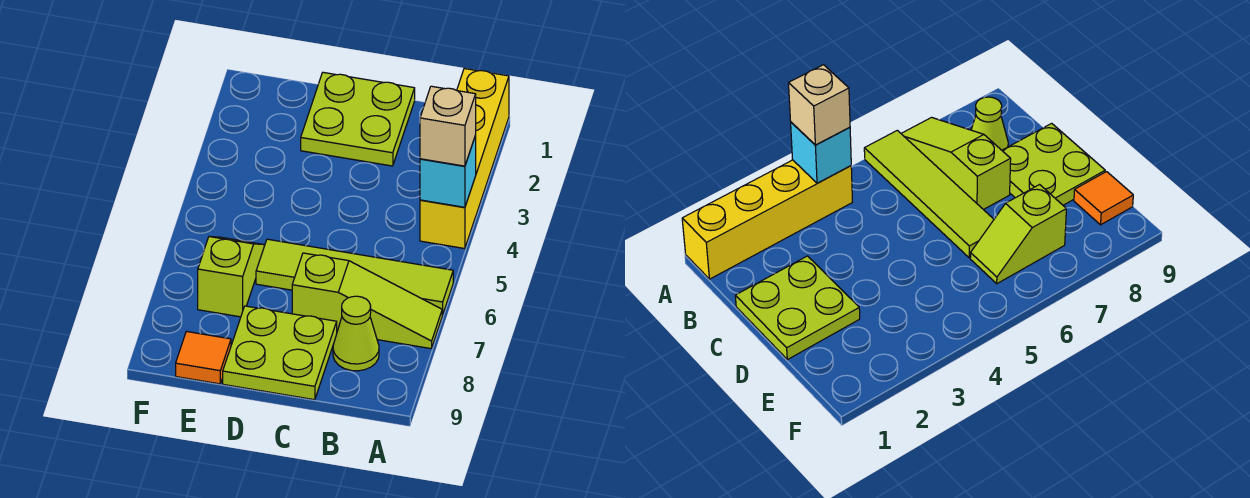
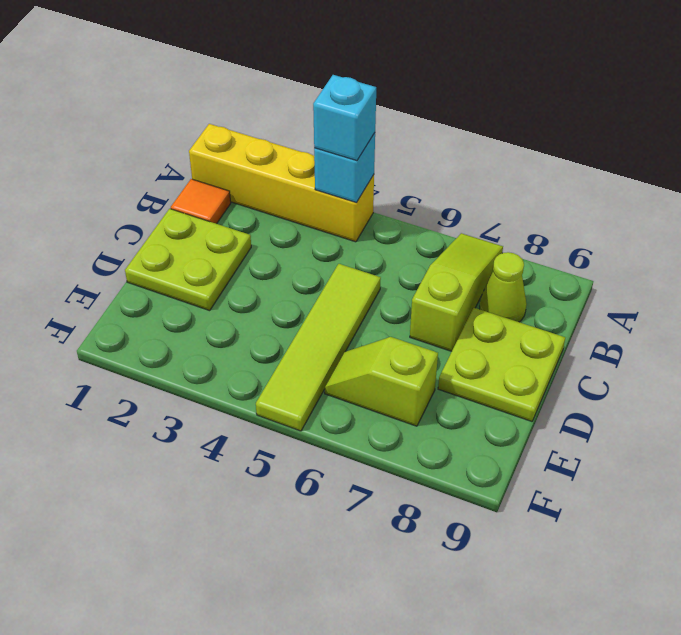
tan brick A4 level 3 -> cyan brick A4 level 3
lime tile A6:D6 level 1 -> lime tile C5:F5 level 1
orange tile E9 level 1 -> orange tile B1 level 1

